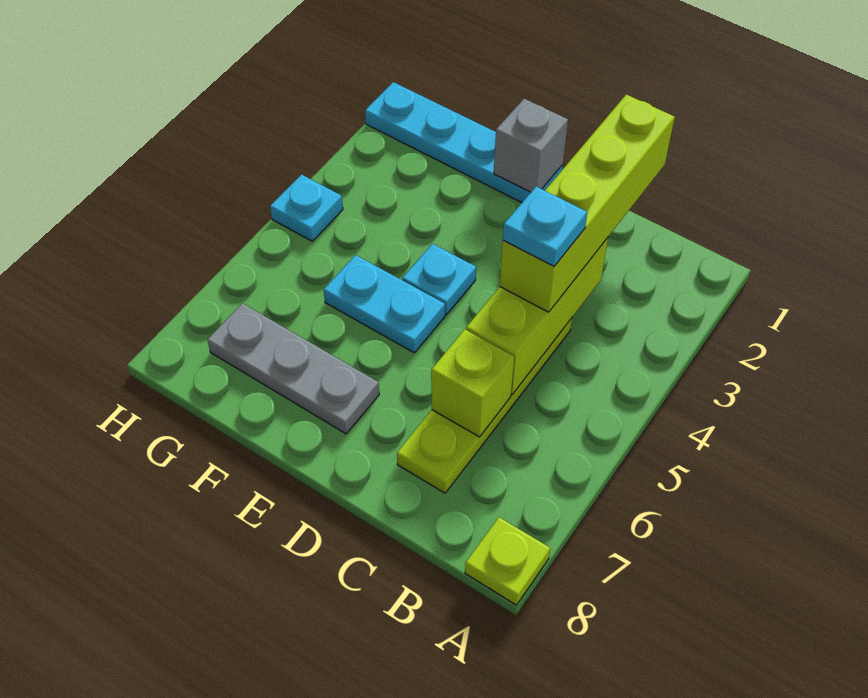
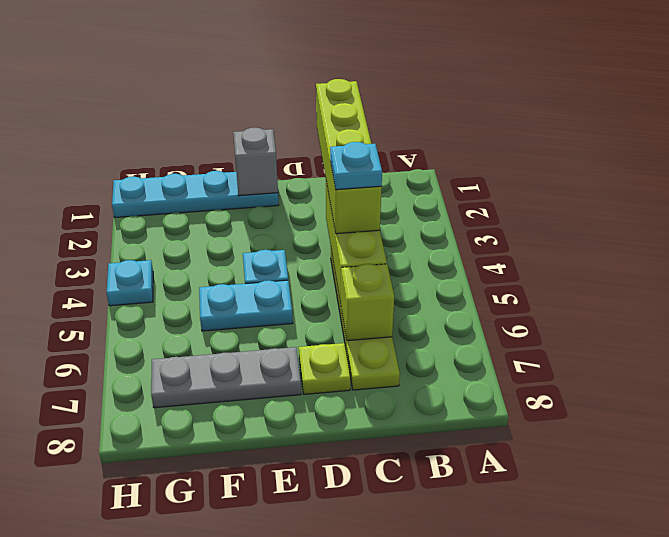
lime plate A8 level 1 -> lime plate D7 level 1

